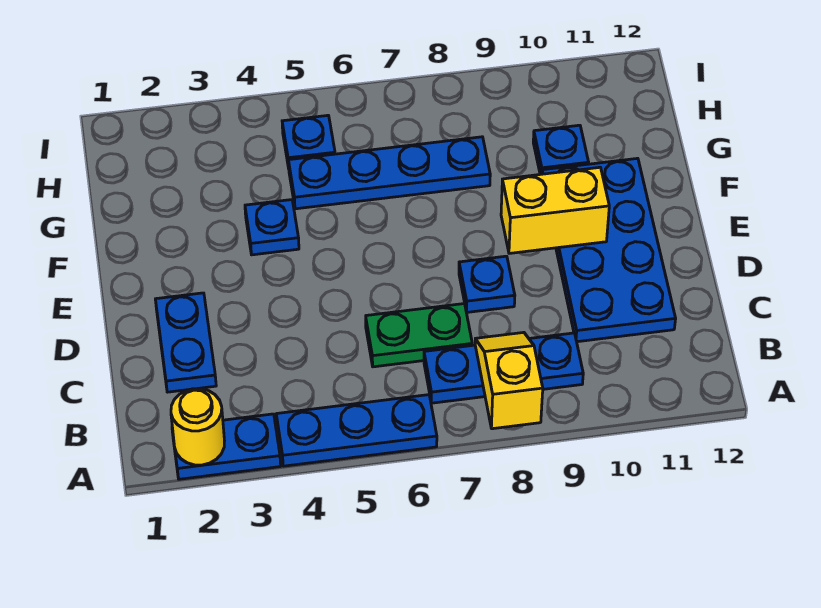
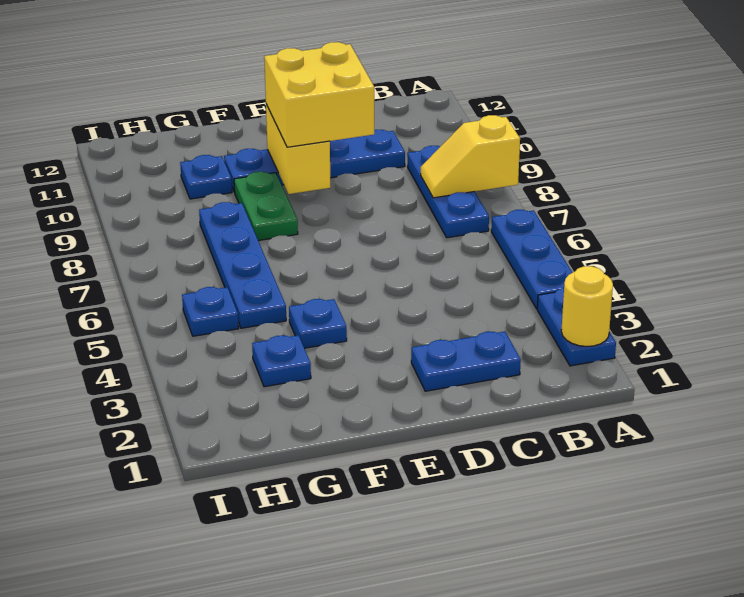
green plate C6:C7 level 1 -> green plate F8:F9 level 1
blue plate C10:F11 level 1 -> blue plate C10:F10 level 1
blue plate D8 level 1 -> blue plate G3 level 1
none -> yellow brick D9:E10 level 3

